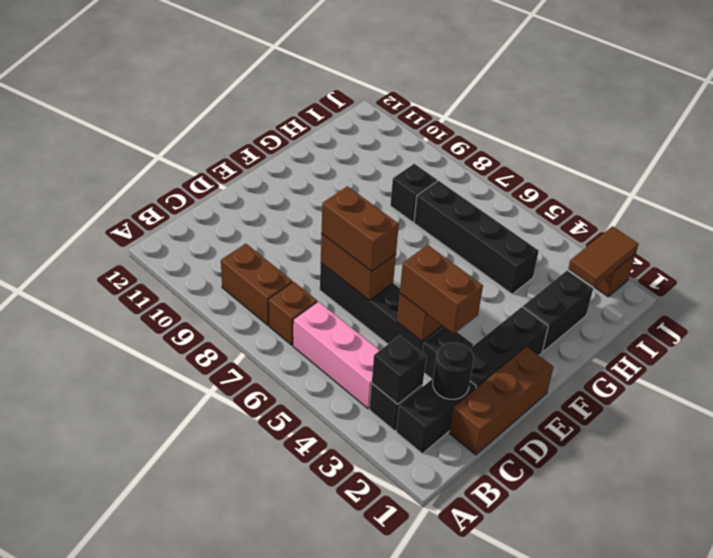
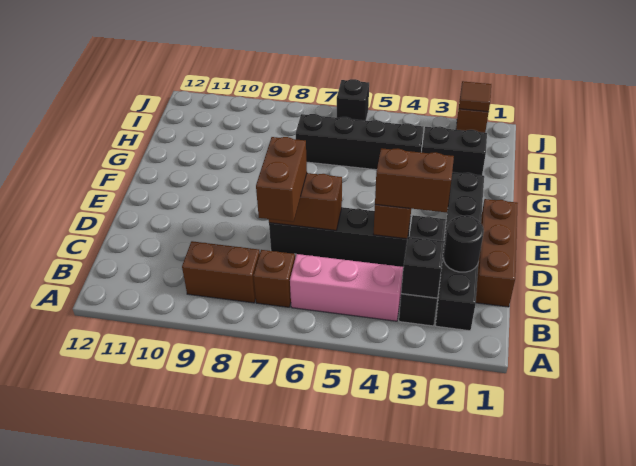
brown brick D6:D7 level 3 -> brown brick C7:D7 level 3
black brick G2:H2 level 1 -> black brick H2:H3 level 1
black brick H8 level 1 -> black brick J6 level 1
brown tile I2:J2 level 2 -> brown tile J2 level 2

